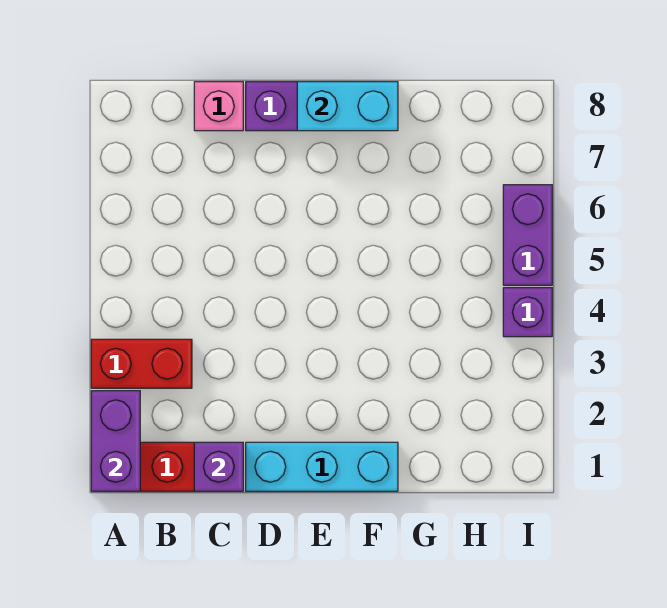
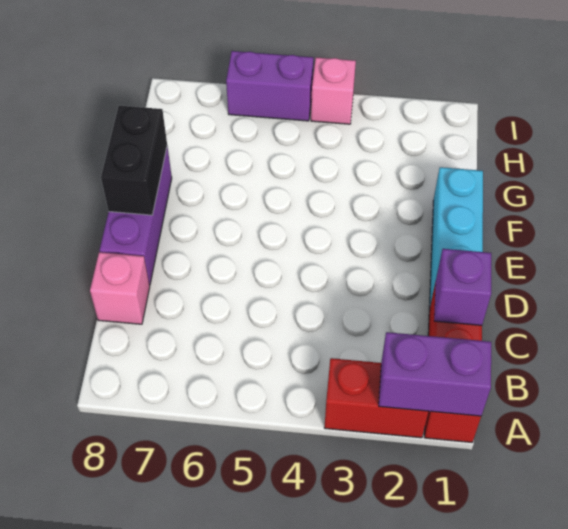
red brick A3:B3 level 1 -> red brick A2:A3 level 1
cyan brick E8:F8 level 2 -> black brick E8:F8 level 2
purple brick I4 level 1 -> pink brick I4 level 1

